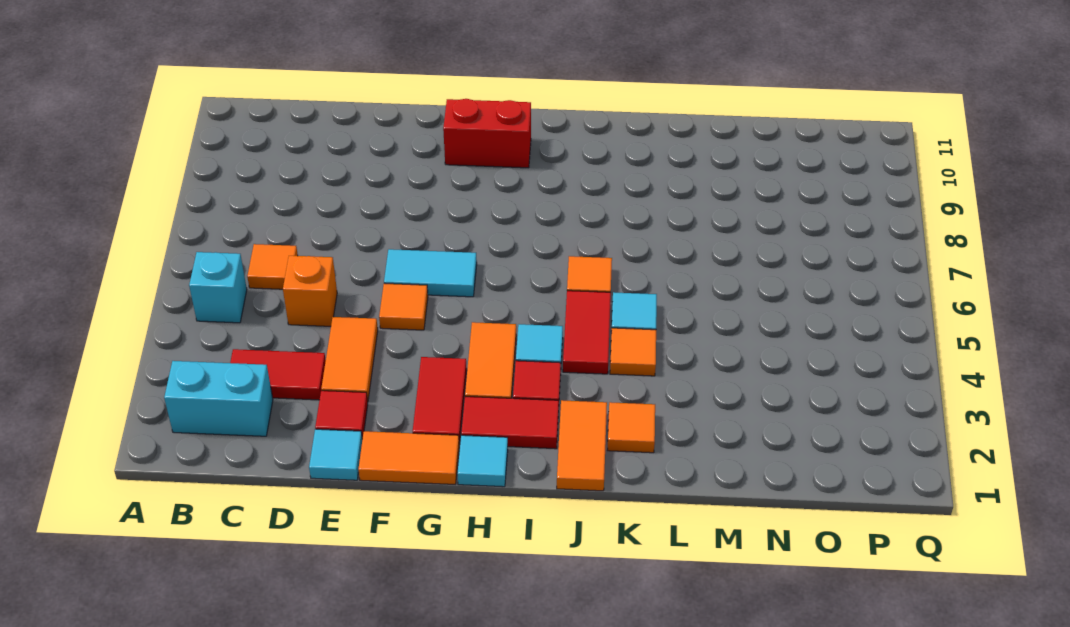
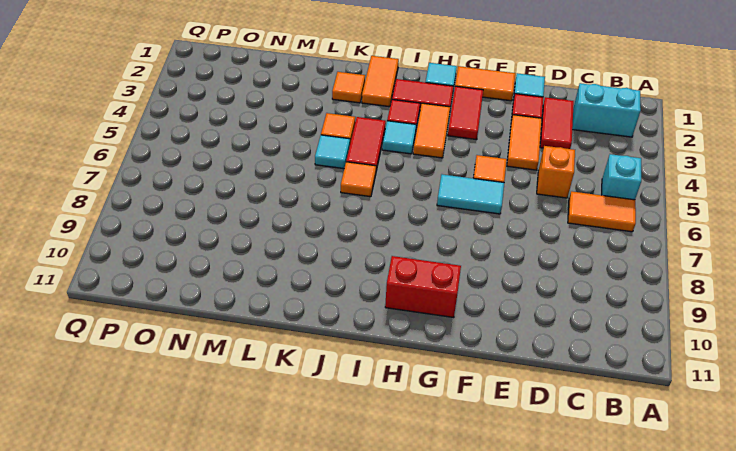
red tile C3:D3 level 1 -> red tile D2:D3 level 1
orange tile C6 level 1 -> orange tile B6:C6 level 1

